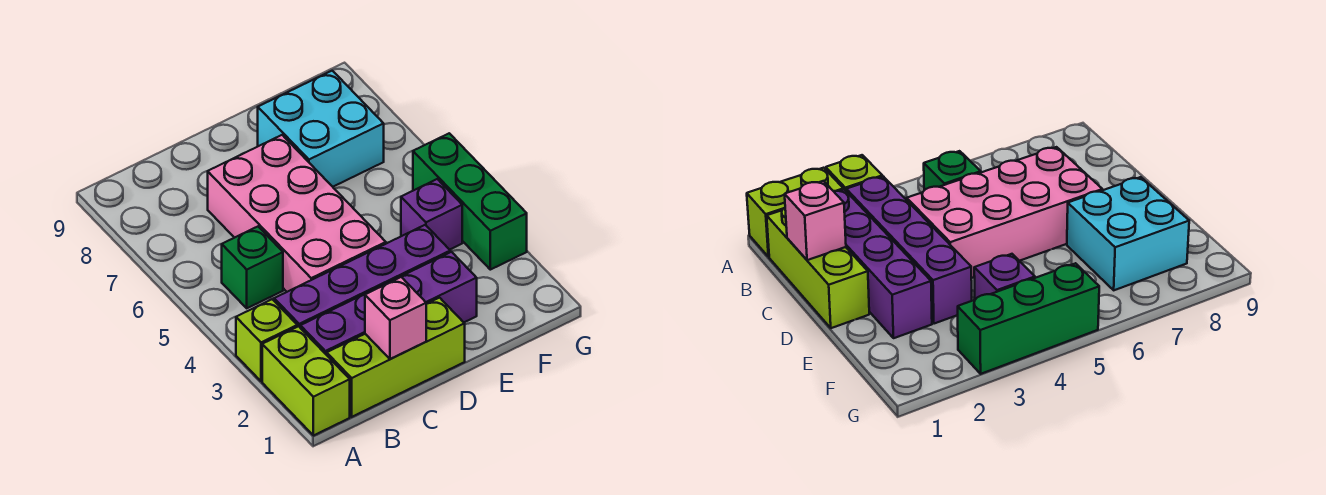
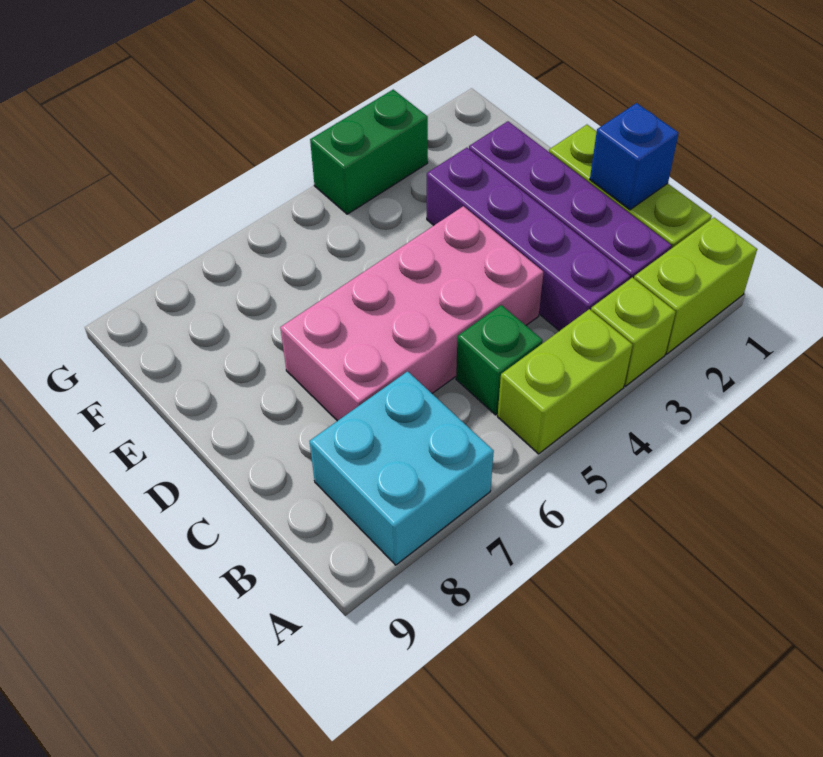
none -> lime brick A4:A5 level 1
pink brick C1 level 2 -> blue brick C1 level 2
cyan brick E7:F8 level 1 -> cyan brick A7:B8 level 1
purple brick F4 level 1 -> none
green brick G3:G5 level 1 -> green brick G3:G4 level 1

